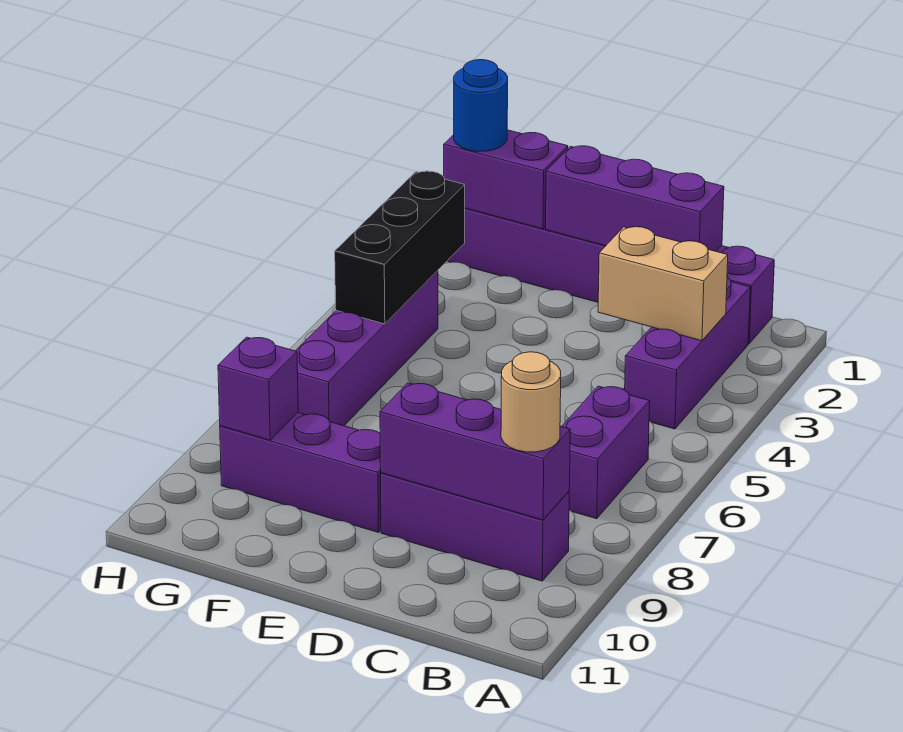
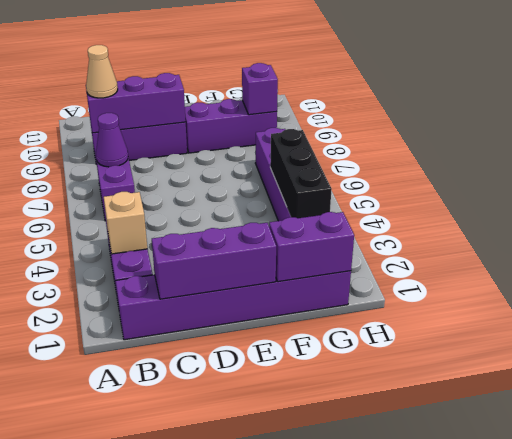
tan brick B3:C3 level 2 -> tan brick B3 level 2
none -> purple cone B7 level 2
tan round brick B9 level 3 -> tan cone B9 level 3
blue round brick G1 level 3 -> none

